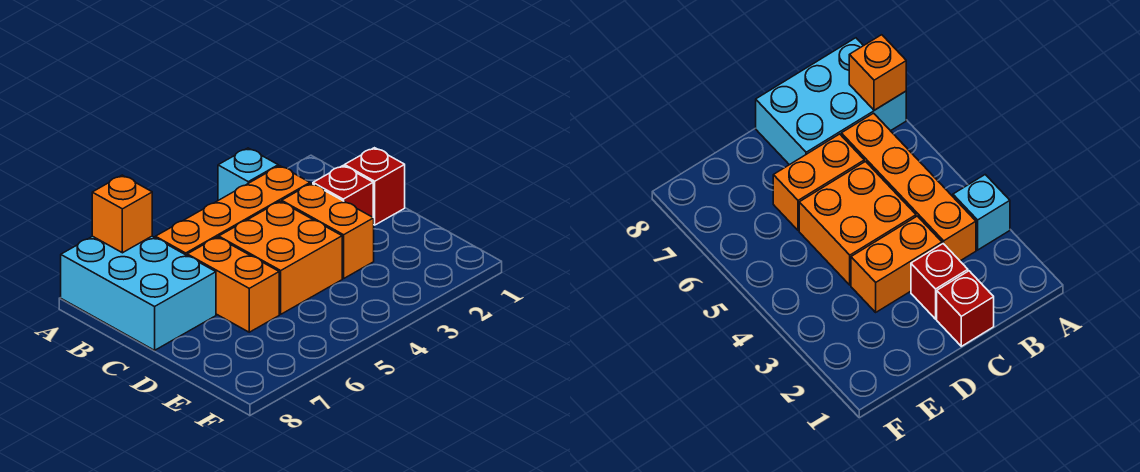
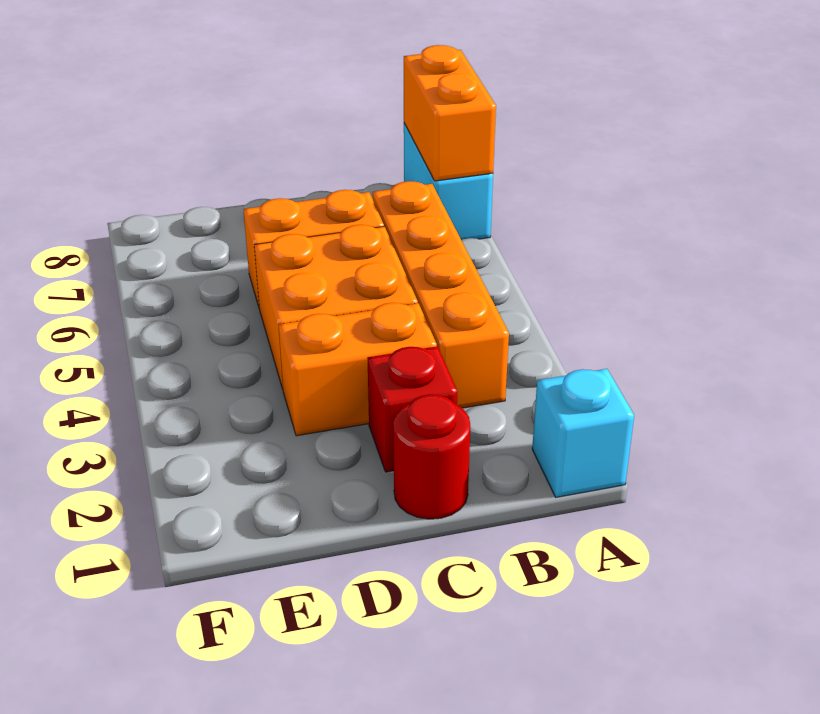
cyan brick A3 level 1 -> cyan brick A1 level 1
cyan brick A7:C8 level 1 -> cyan brick A7:A8 level 1
orange brick A7 level 2 -> orange brick A7:A8 level 2
red brick C1 level 1 -> red round brick C1 level 1

